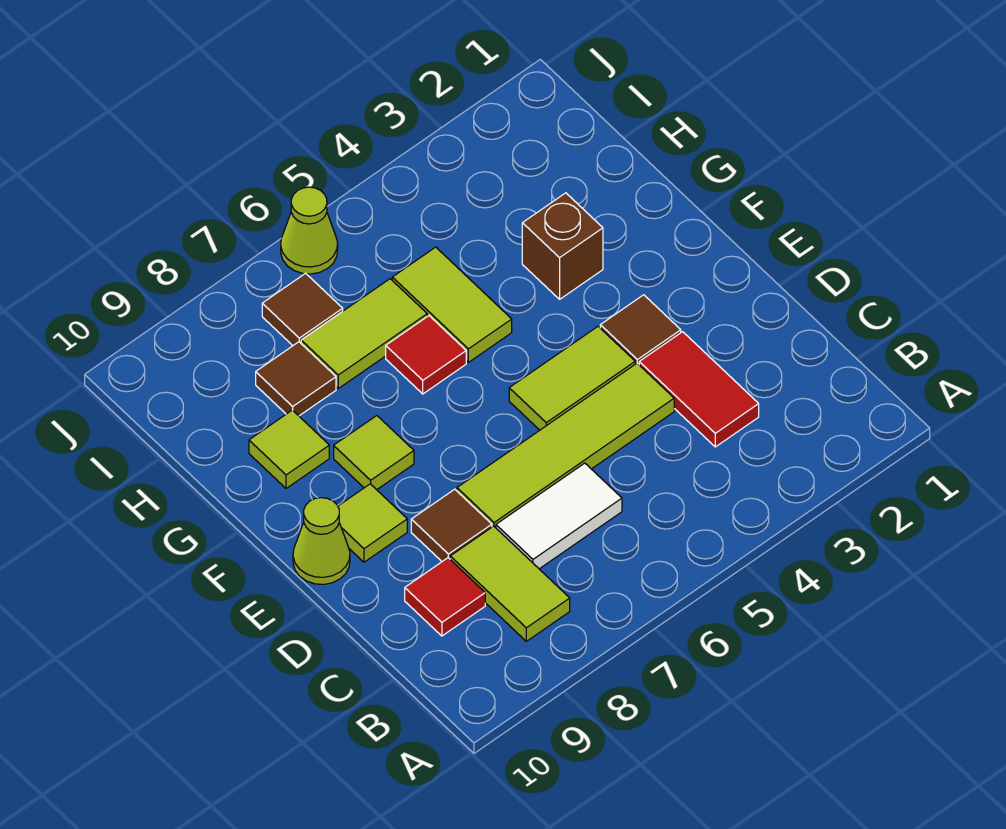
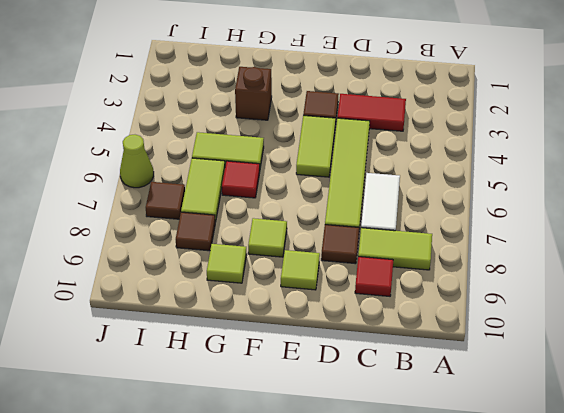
lime cone E10 level 1 -> none

